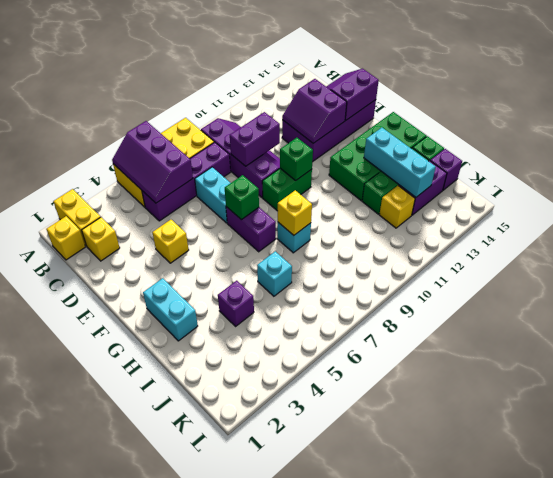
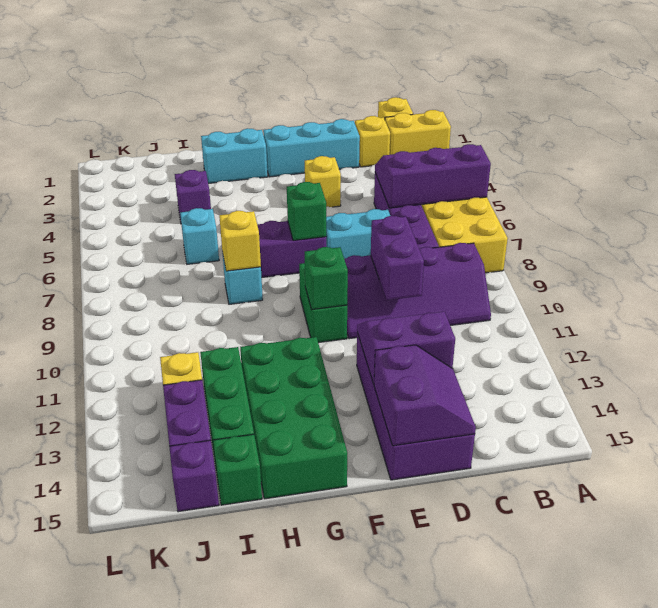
cyan brick H13:J13 level 2 -> cyan brick D2:F2 level 1

